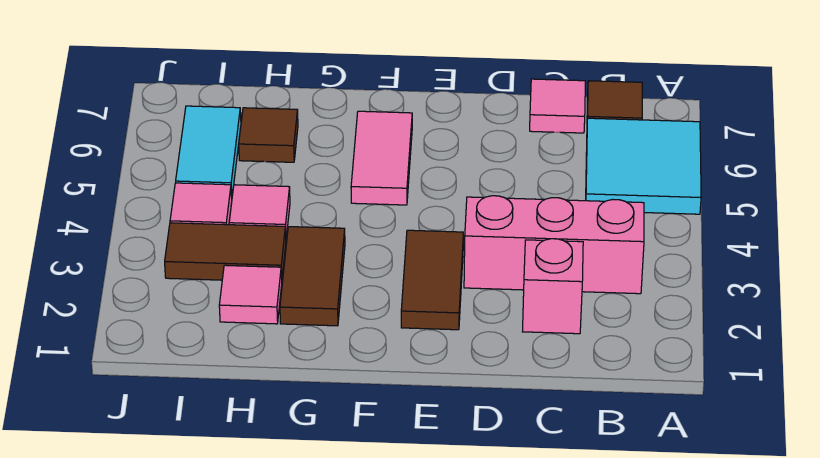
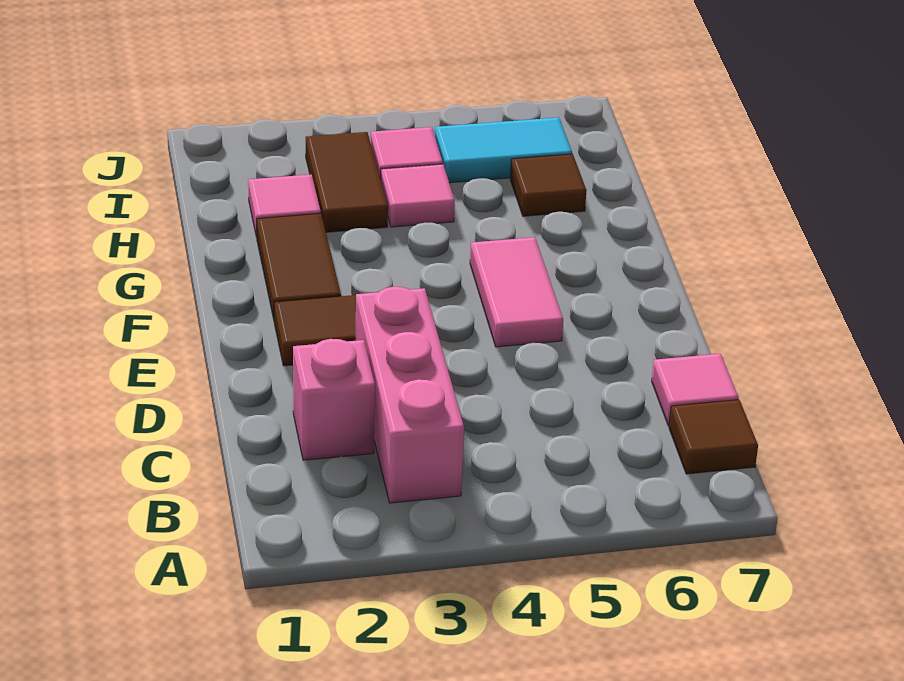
cyan tile A5:B6 level 1 -> none
pink tile F5:F6 level 1 -> pink tile E5:F5 level 1
brown tile G2:G3 level 1 -> brown tile F2:G2 level 1

